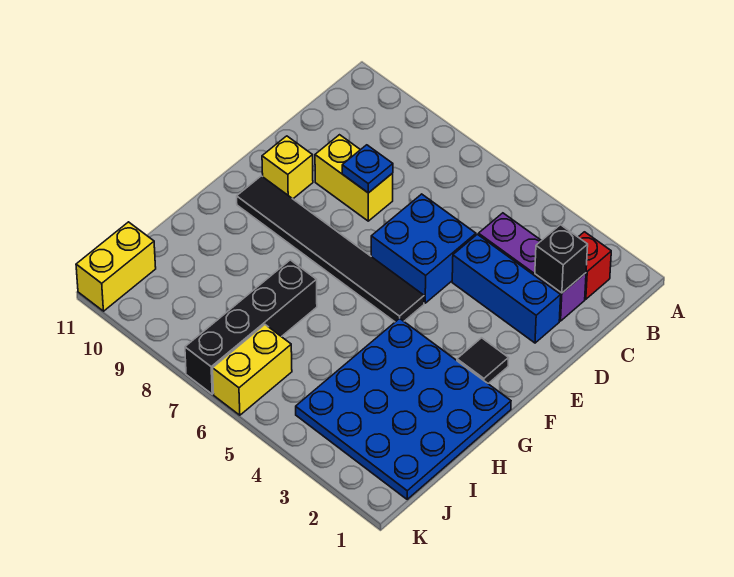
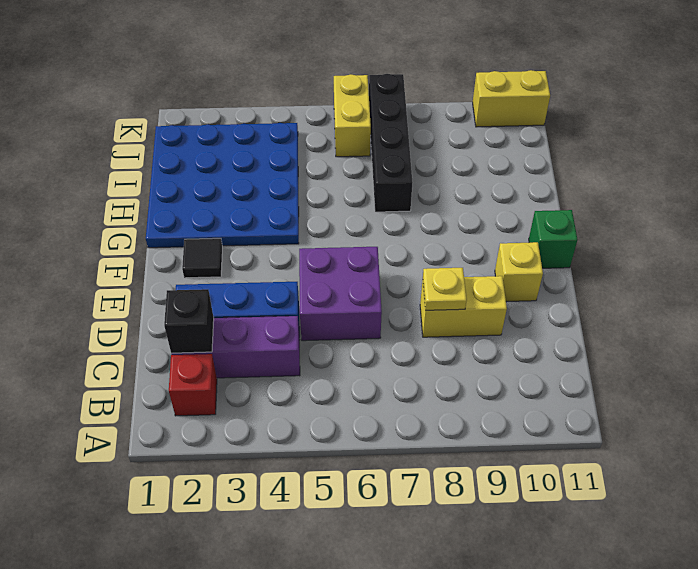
blue brick D5:E6 level 1 -> purple brick D5:E6 level 1
blue plate D8 level 2 -> yellow plate D8 level 2
black tile F5:F10 level 1 -> none
none -> green brick F11 level 1
yellow brick J11:K11 level 1 -> yellow brick K10:K11 level 1

